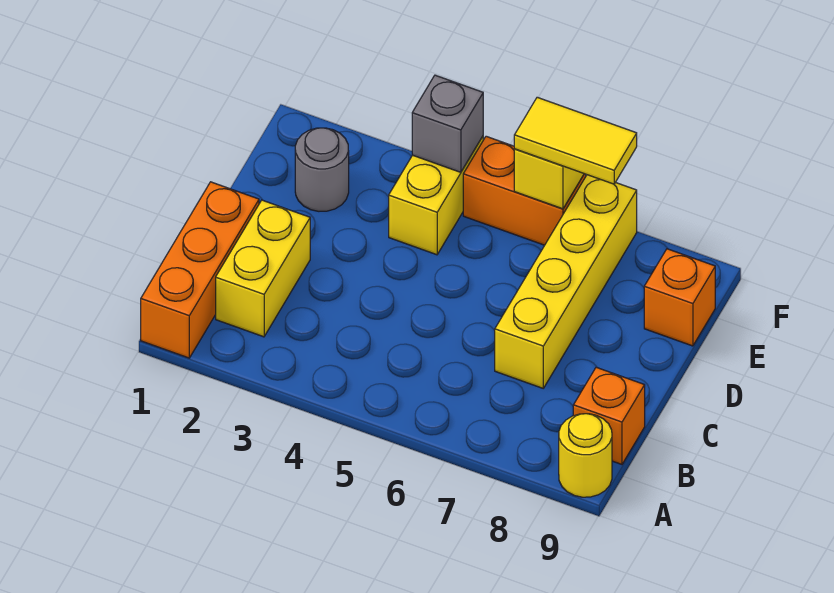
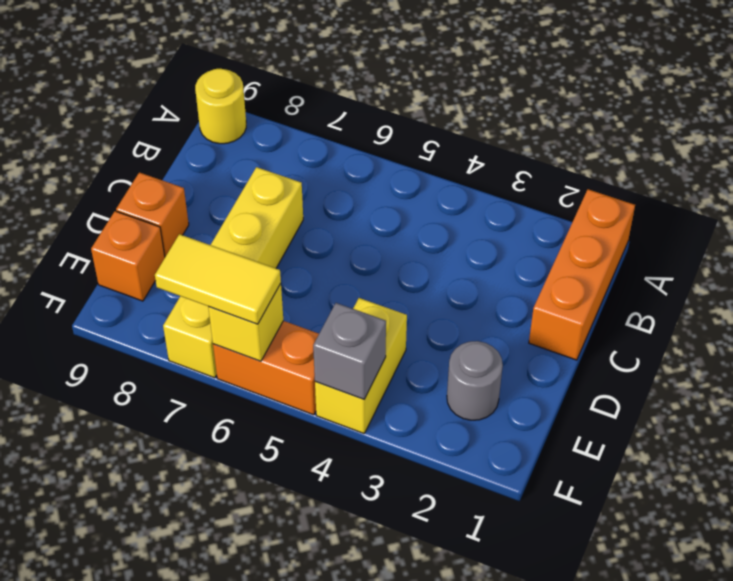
yellow brick B2:C2 level 1 -> none
orange brick B9 level 1 -> orange brick D9 level 1

